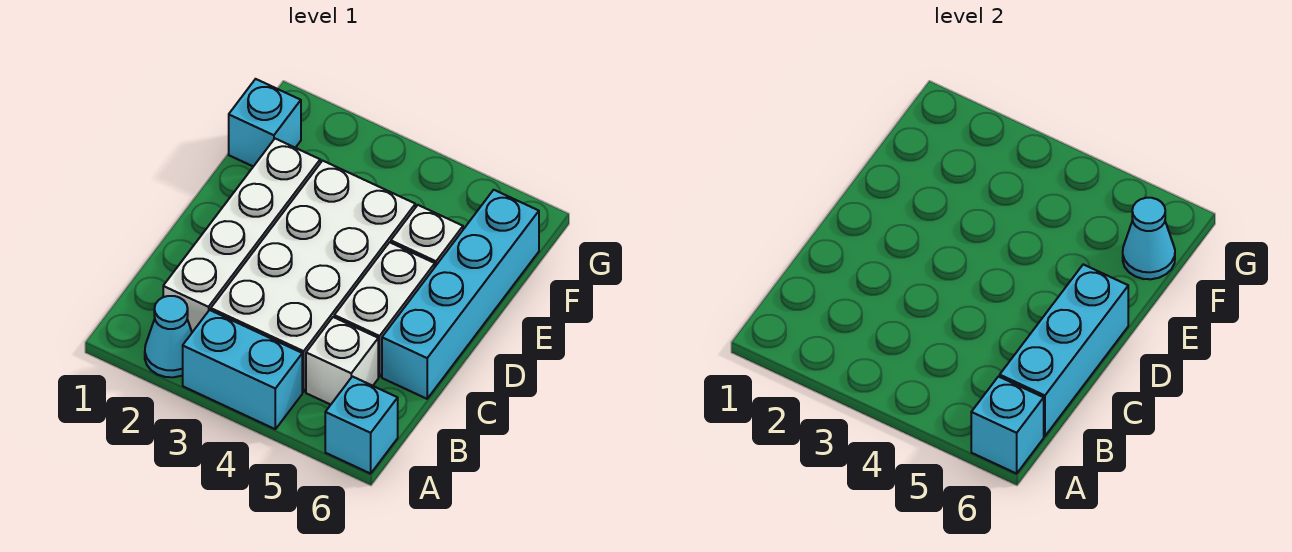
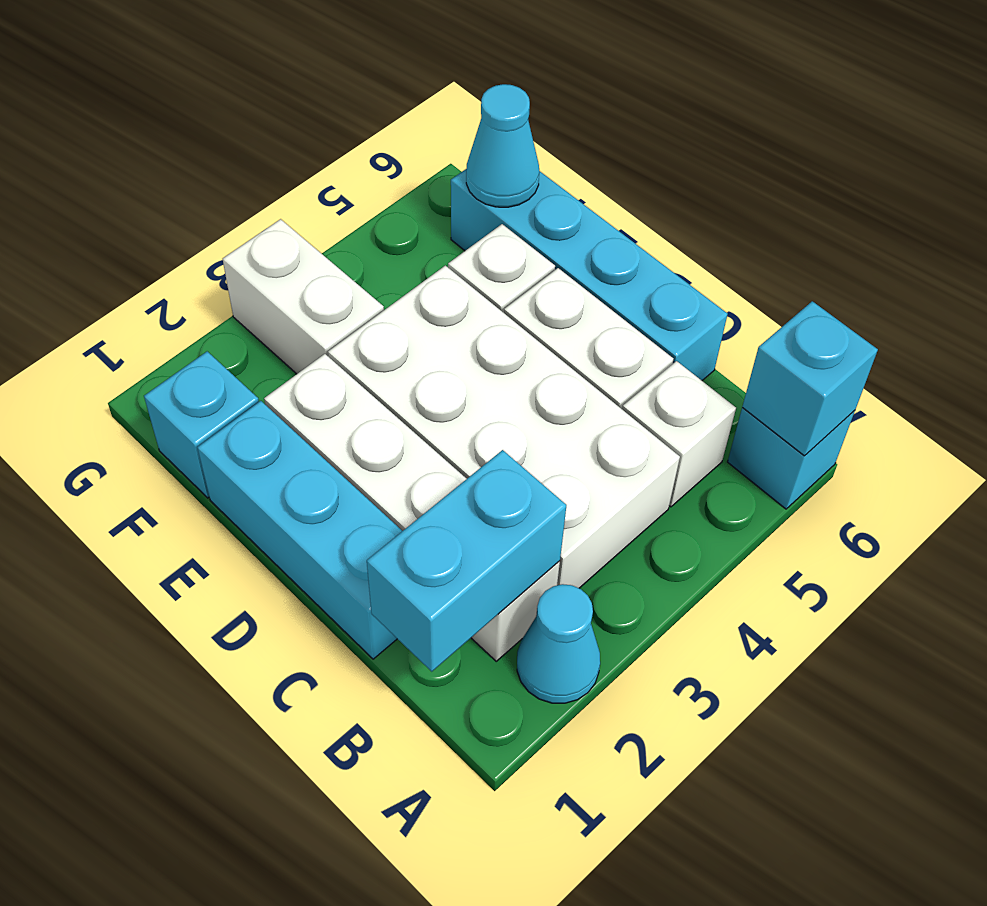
cyan brick A3:A4 level 1 -> cyan brick B1:B2 level 2
cyan brick B6:D6 level 2 -> cyan brick C1:E1 level 1
none -> white brick F3:G3 level 1

